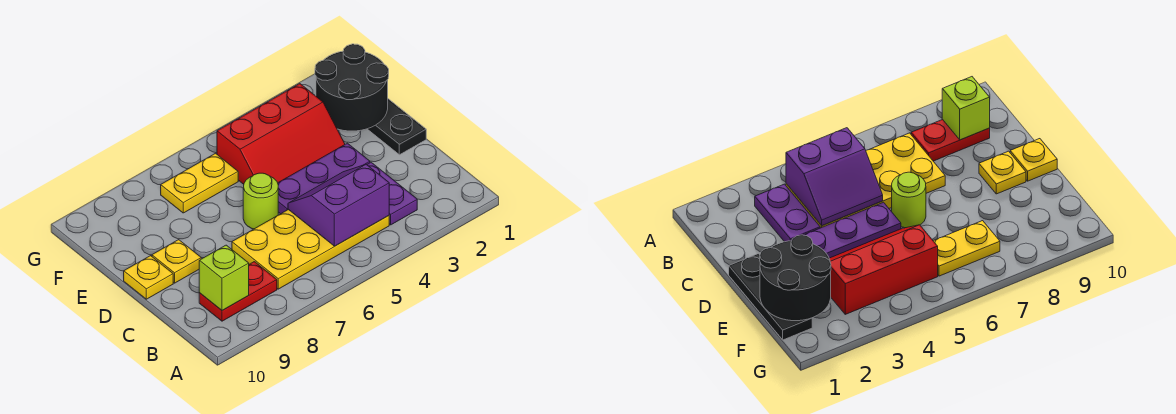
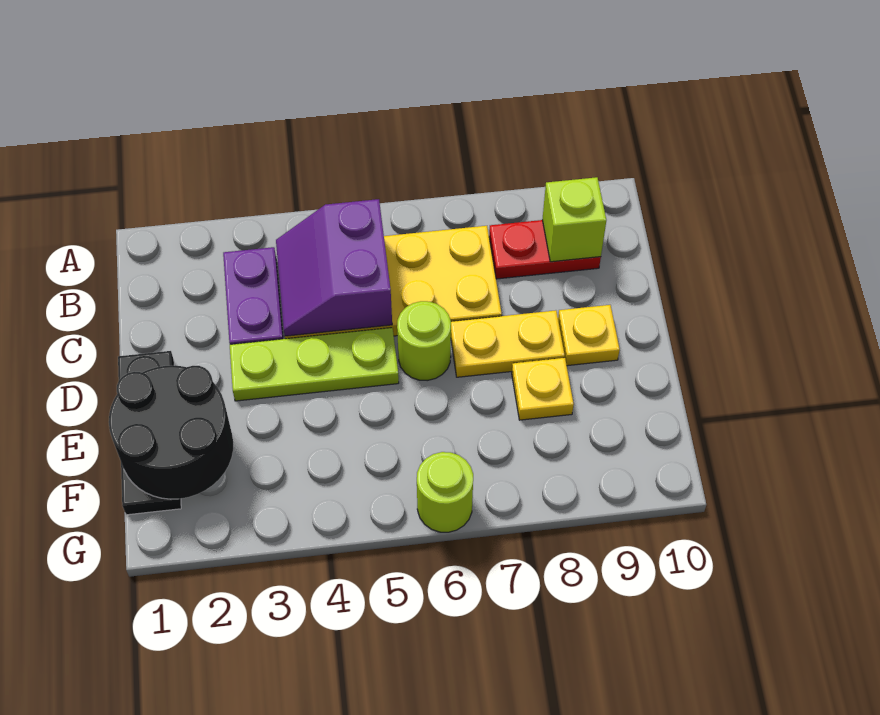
purple slope B4:C5 level 2 top B -> purple slope B4:C5 level 2 top 5
purple plate D3:D5 level 1 -> lime plate D3:D5 level 1
yellow plate D10 level 1 -> yellow plate E8 level 1
red slope E3:F5 level 1 top F -> none
yellow plate F6:F7 level 1 -> yellow plate D7:D8 level 1
none -> lime round brick G6 level 1

